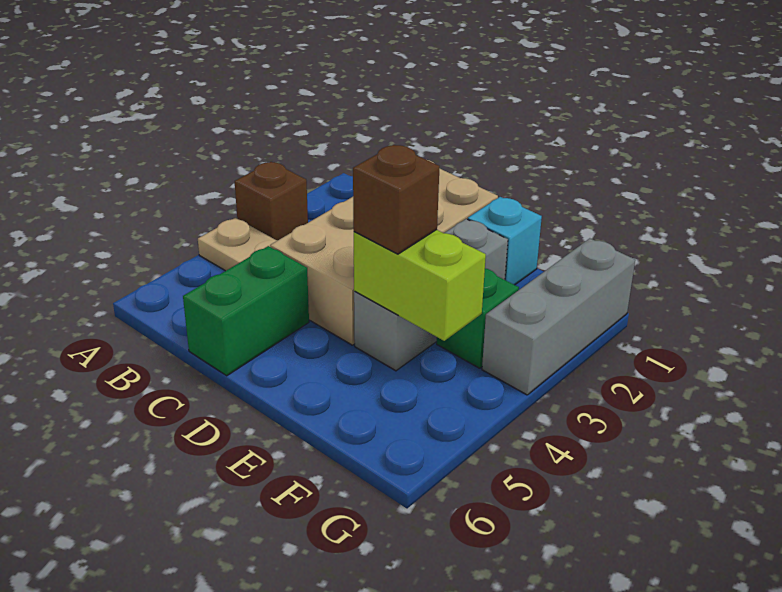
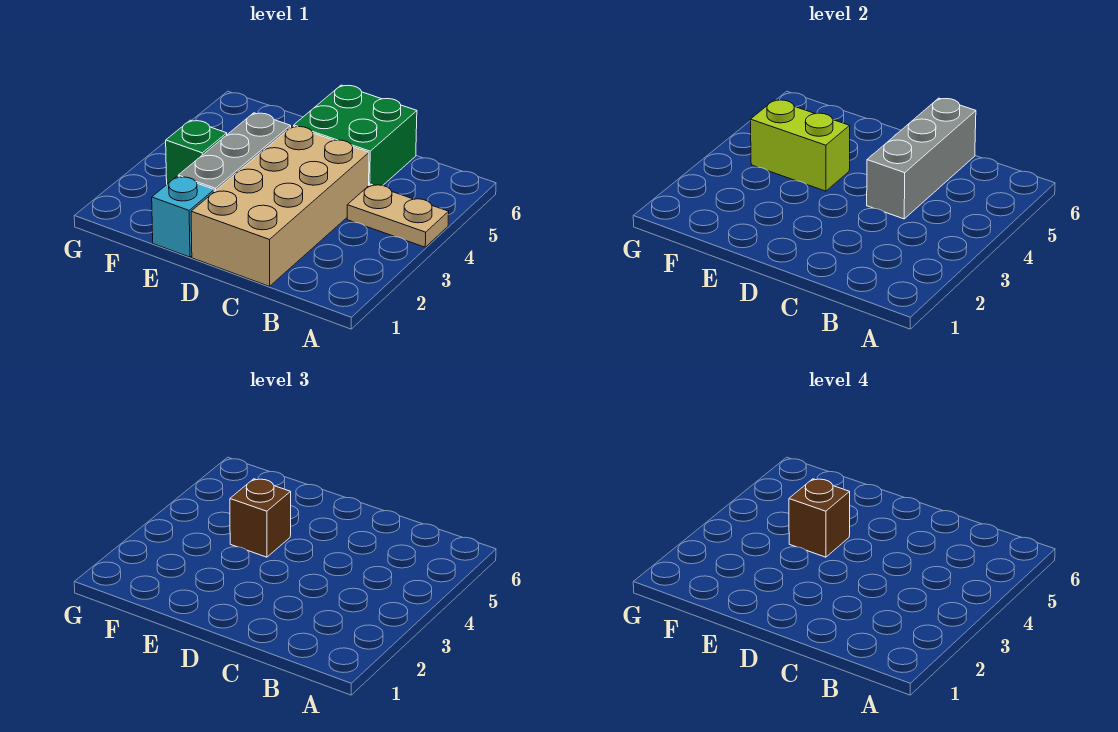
brown brick A3 level 1 -> brown brick E4 level 4
green brick C5:C6 level 1 -> green brick C5:D6 level 1
grey brick G1:G3 level 1 -> grey brick C4:C6 level 2

